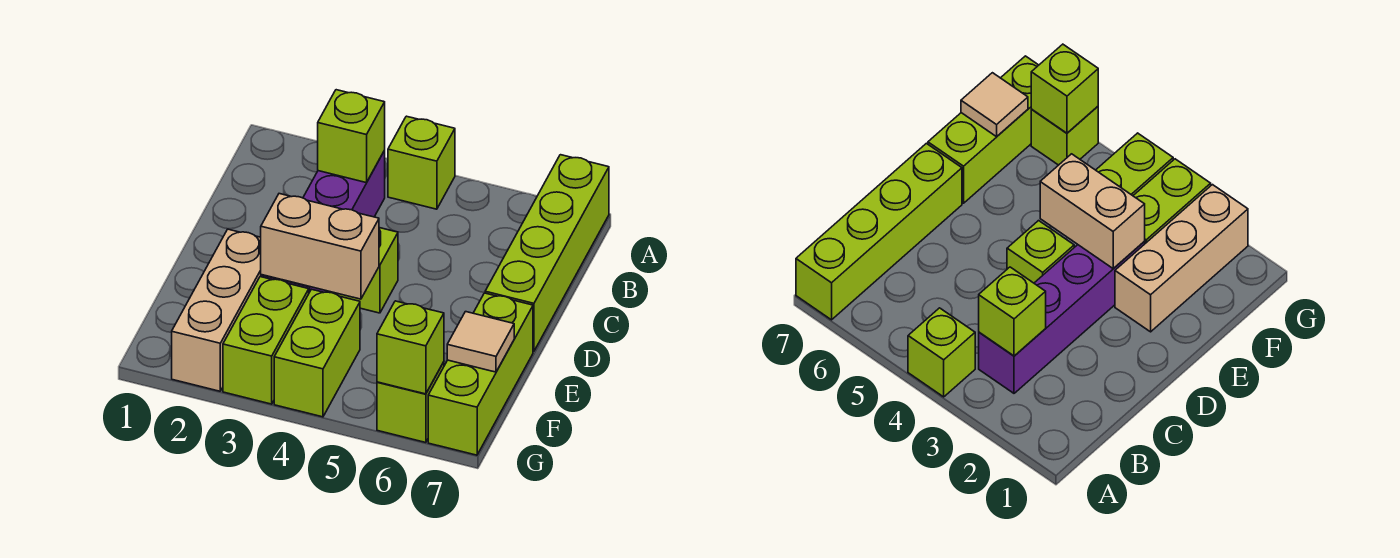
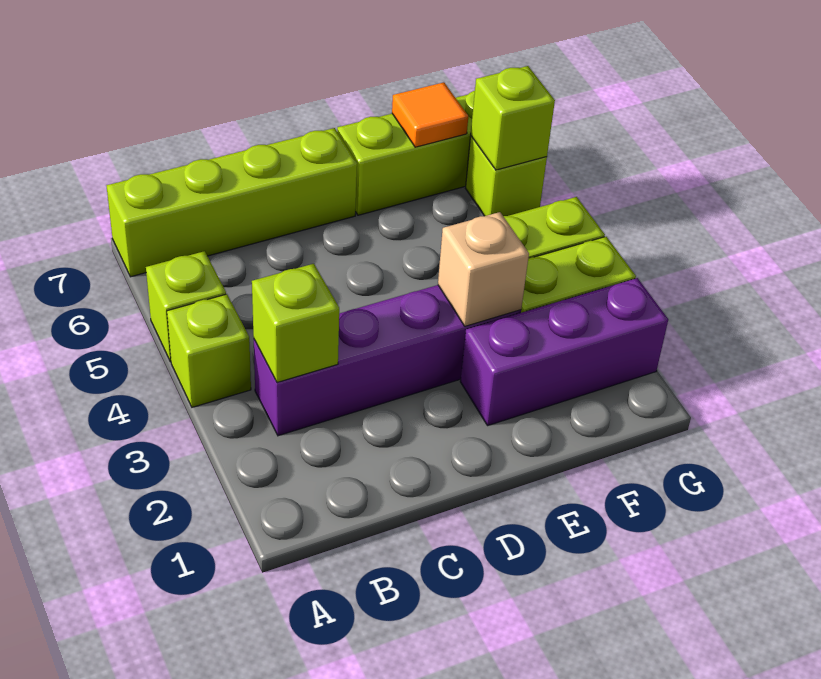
lime brick D4 level 1 -> lime brick A5 level 1
tan brick E2:G2 level 1 -> purple brick E2:G2 level 1
tan brick E3:E4 level 2 -> tan brick E3 level 2
tan tile F7 level 2 -> orange tile F7 level 2

